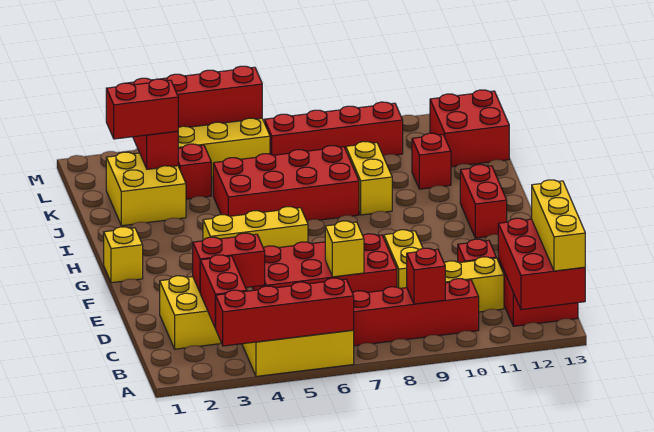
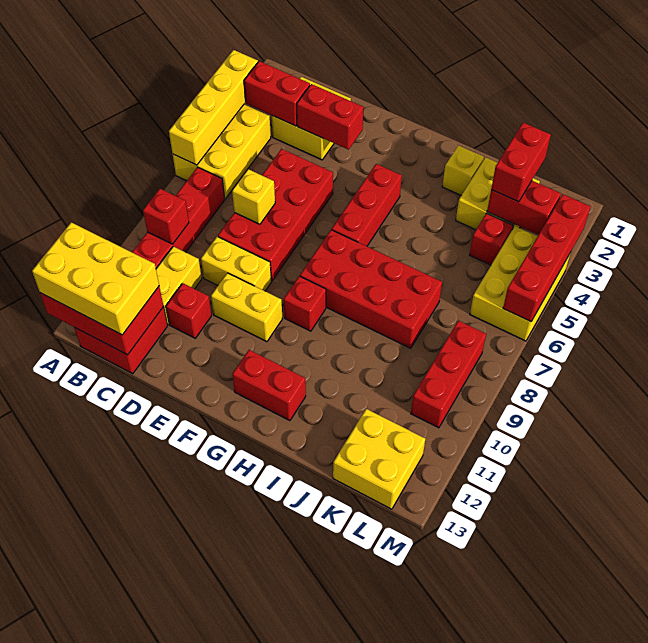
red brick A3:A6 level 2 -> yellow brick A3:A6 level 2
yellow brick A13:C13 level 3 -> yellow brick A12:C13 level 3
red brick D3:D4 level 2 -> red brick D3:E3 level 2
yellow brick G1 level 1 -> yellow brick I2 level 1
yellow brick G4:G6 level 1 -> red brick G4:G6 level 1
red brick I5:J8 level 1 -> red brick G7:J8 level 1
yellow brick I9:J9 level 1 -> yellow brick E10:F10 level 1
red brick J11 level 1 -> red brick G9 level 1
red brick K12:L13 level 1 -> yellow brick K12:L13 level 1
red brick L7:L10 level 1 -> red brick L8:L10 level 1

